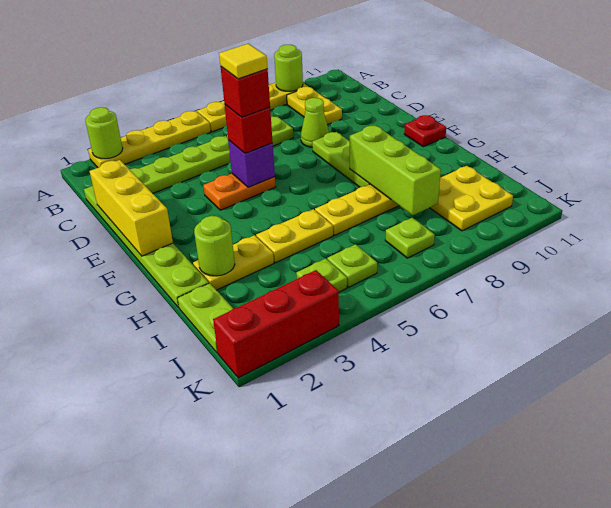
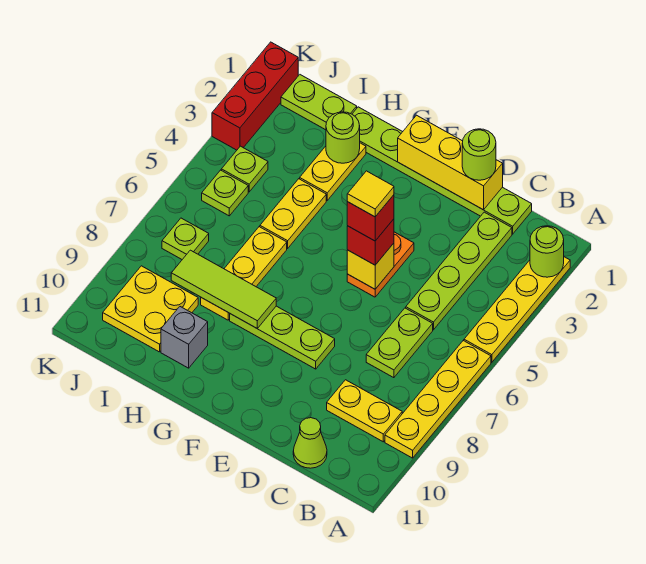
lime round brick A9 level 2 -> lime round brick D1 level 3
lime cone D8 level 1 -> lime cone C11 level 1
purple brick E5 level 2 -> yellow brick E5 level 2
red plate F11 level 1 -> none
lime brick G8:I8 level 2 -> lime tile G8:I8 level 2
none -> grey brick H10 level 1

